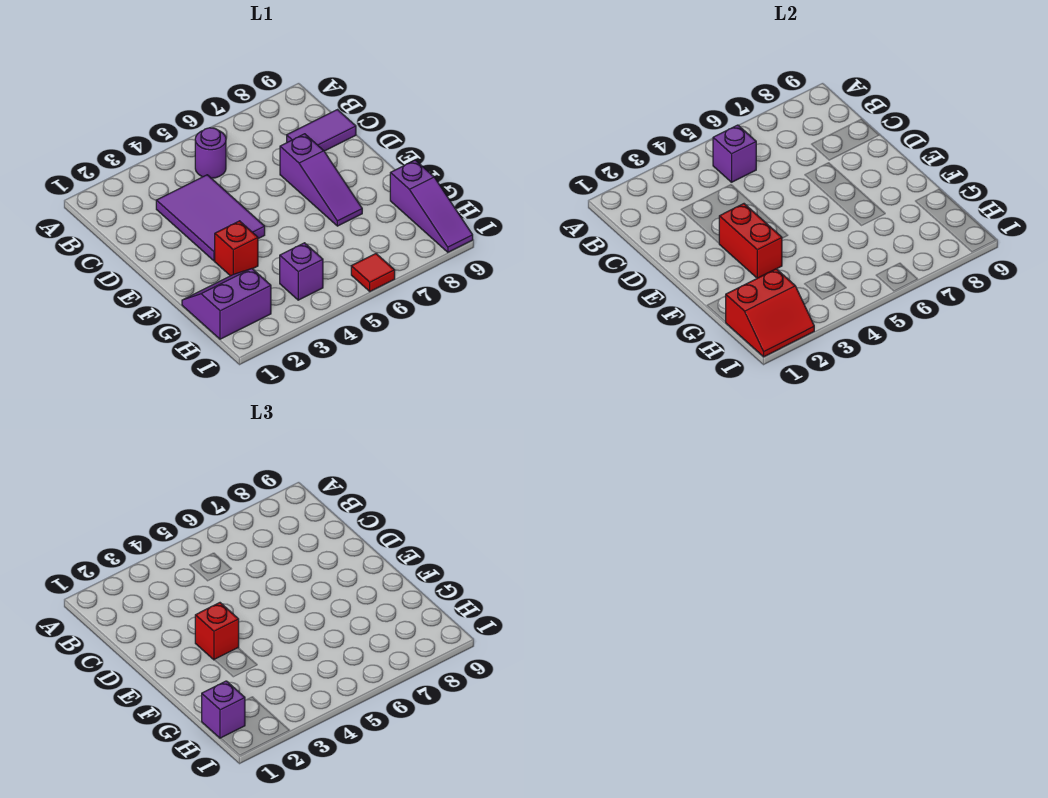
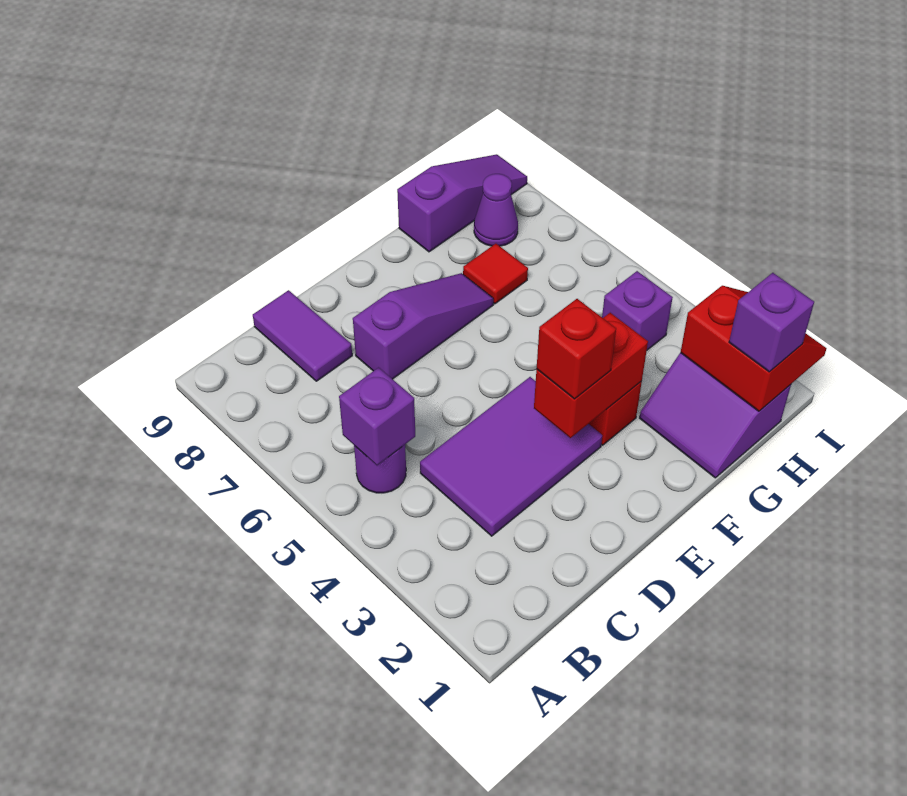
none -> purple cone H8 level 1
red tile I6 level 1 -> red tile G7 level 1

